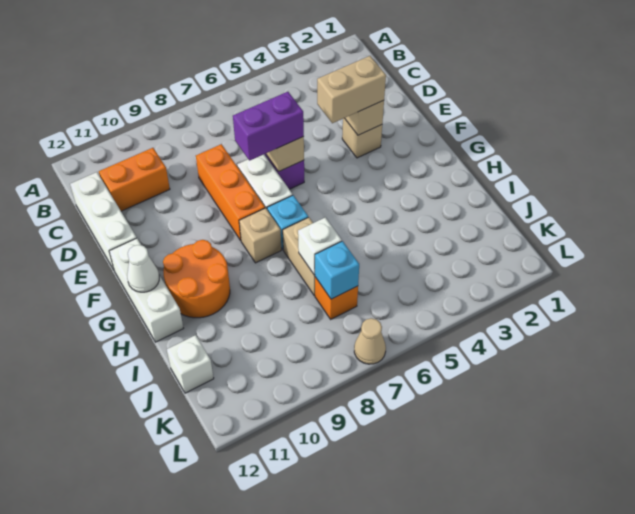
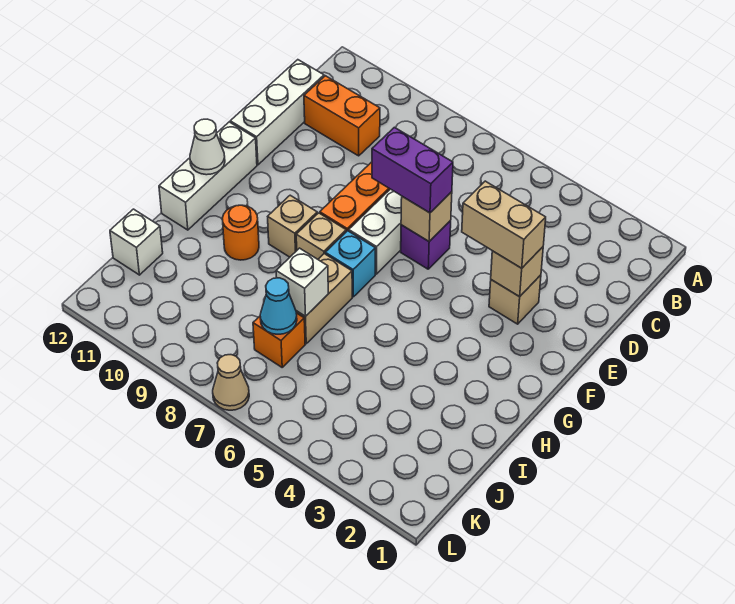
none -> tan brick G9 level 1
orange round brick G10:H11 level 1 -> orange round brick H10 level 1
cyan brick J7 level 2 -> cyan cone J7 level 2

